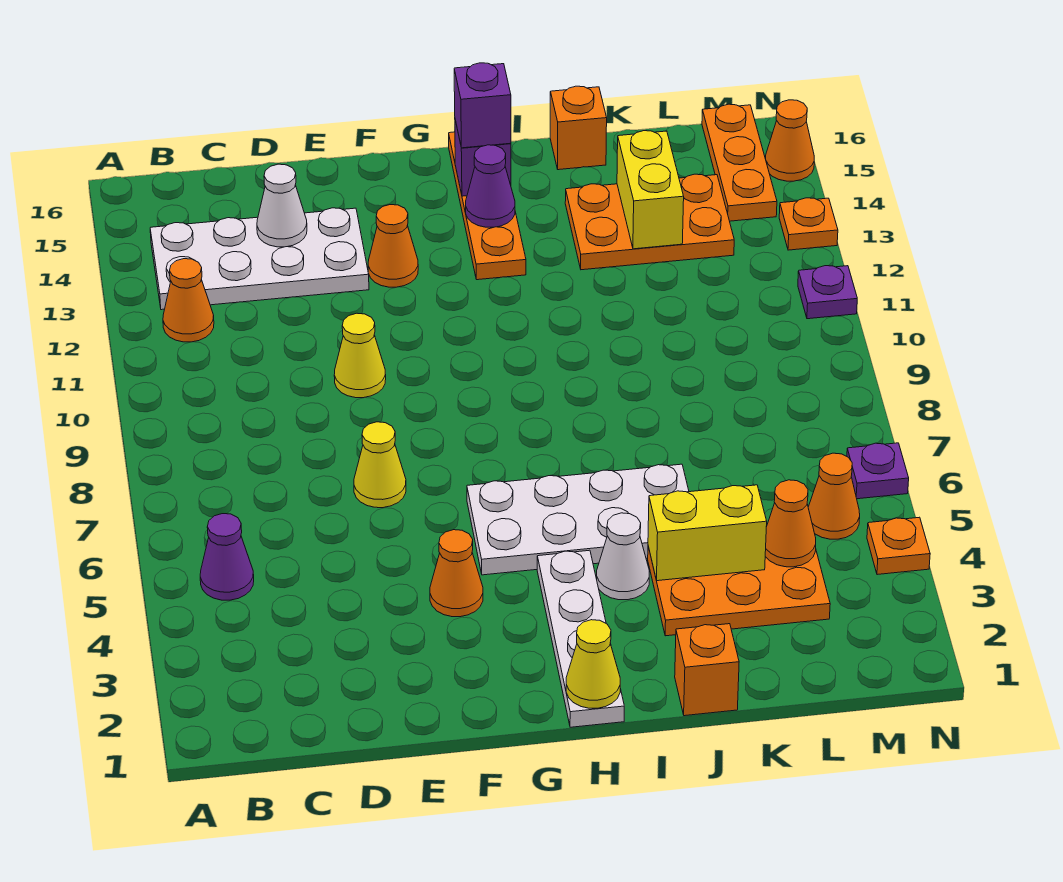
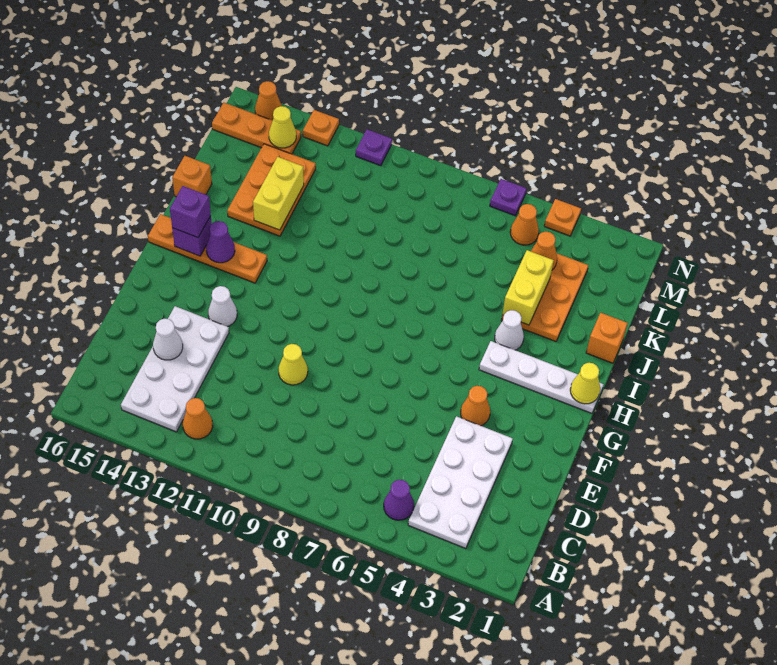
yellow cone E7 level 1 -> yellow cone M14 level 2
orange cone F13 level 1 -> white cone F13 level 1
white plate G5:J6 level 1 -> white plate B3:E4 level 1
yellow brick K13:K14 level 2 -> yellow brick J13:K13 level 2

